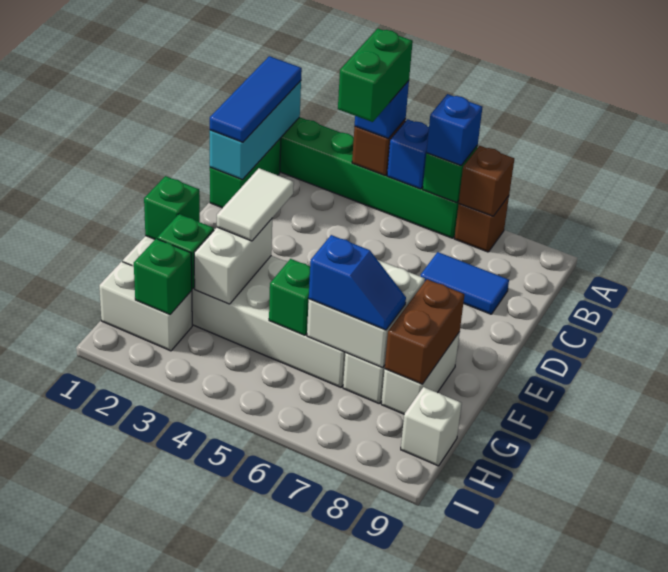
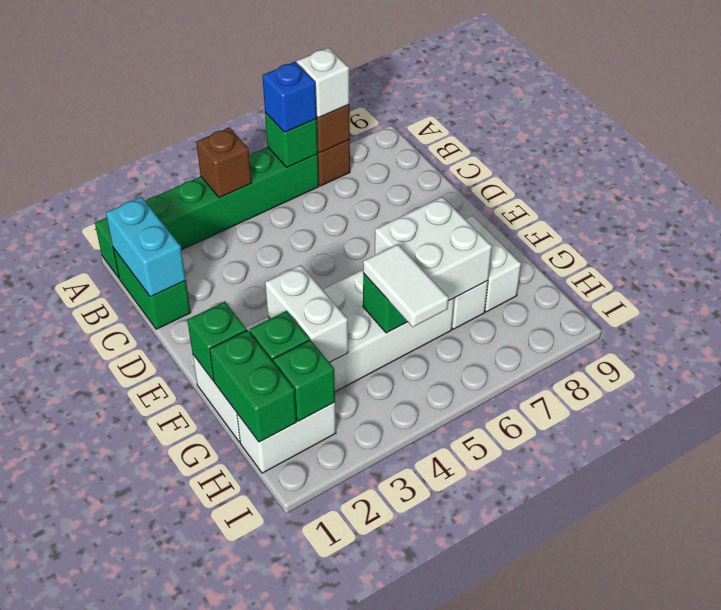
cyan brick A1:C1 level 2 -> cyan brick B1:C1 level 2
blue tile A1:C1 level 3 -> none
blue brick A4 level 3 -> none
green brick A4:B4 level 4 -> green brick G1:H1 level 2
blue brick A5 level 2 -> none
blue tile C7:C8 level 1 -> none
white tile E3:F3 level 3 -> white tile G5:H5 level 3
brown brick F8:G8 level 2 -> none
blue slope G6:G7 level 3 top 6 -> none
white brick H9 level 1 -> white brick A7 level 3

